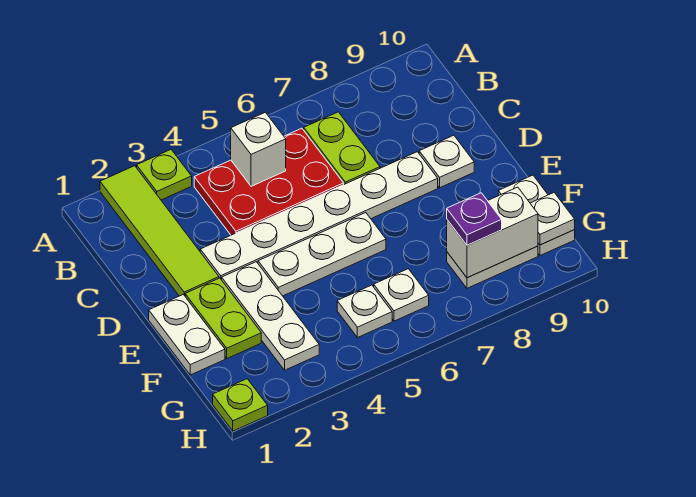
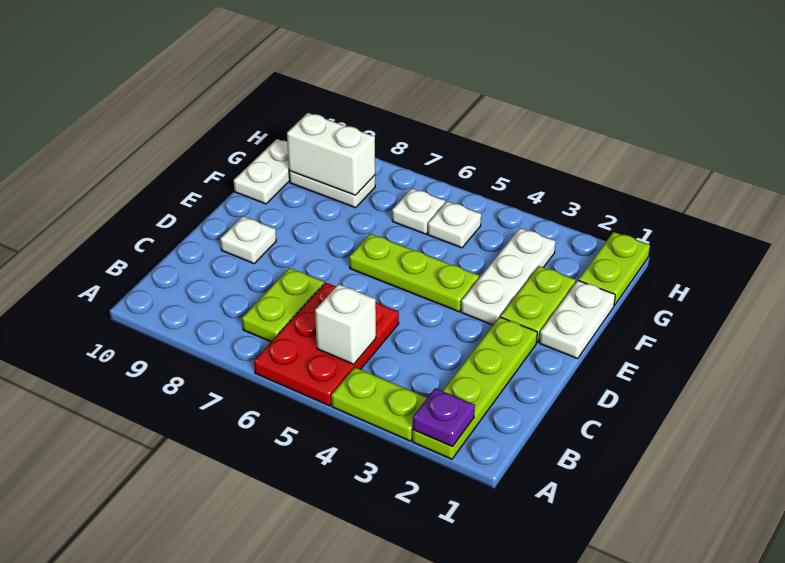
lime tile A2:D2 level 1 -> lime plate A2:D2 level 1
lime plate A3 level 1 -> lime plate A3:A4 level 1
red plate B4:C6 level 1 -> red plate A5:C6 level 1
white plate D3:D8 level 1 -> none
white plate E4:E6 level 1 -> lime plate E4:E6 level 1
purple plate G8 level 3 -> purple plate A2 level 2
white plate G10 level 2 -> none
lime plate H1 level 1 -> lime plate G1:H1 level 1

